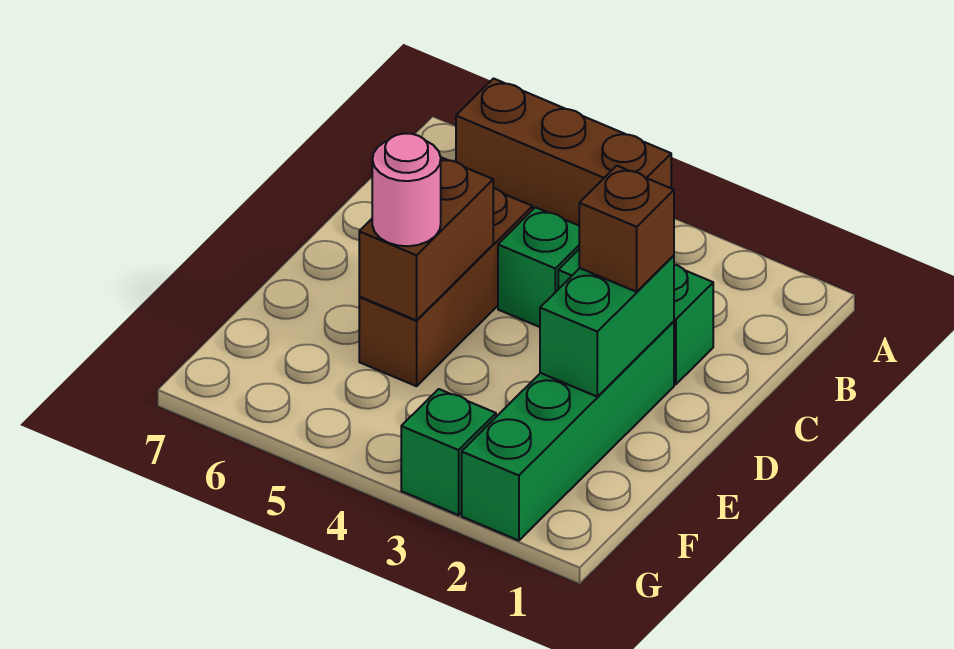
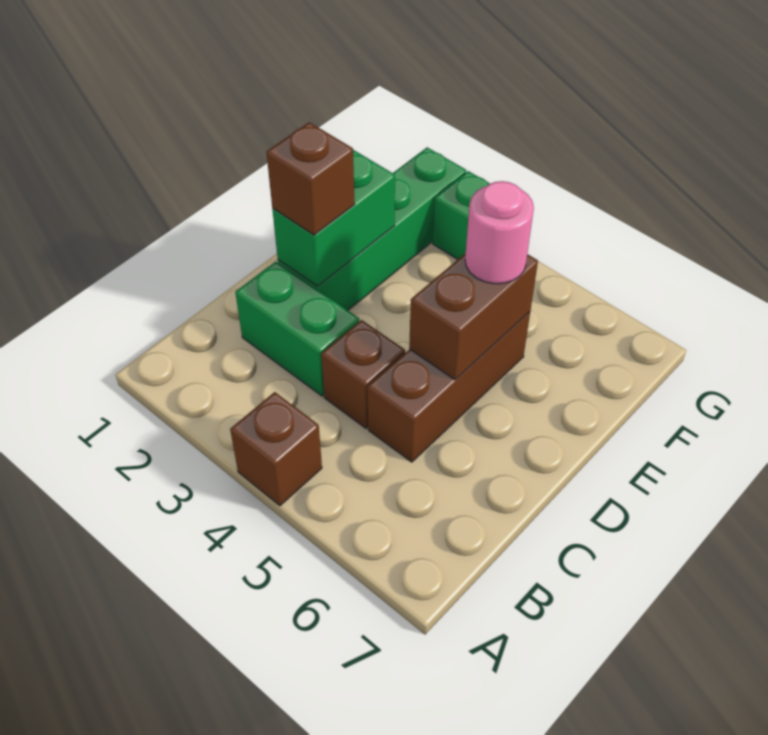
brown brick A4:A6 level 1 -> brown brick A4 level 1
green brick C4 level 1 -> brown brick C4 level 1

